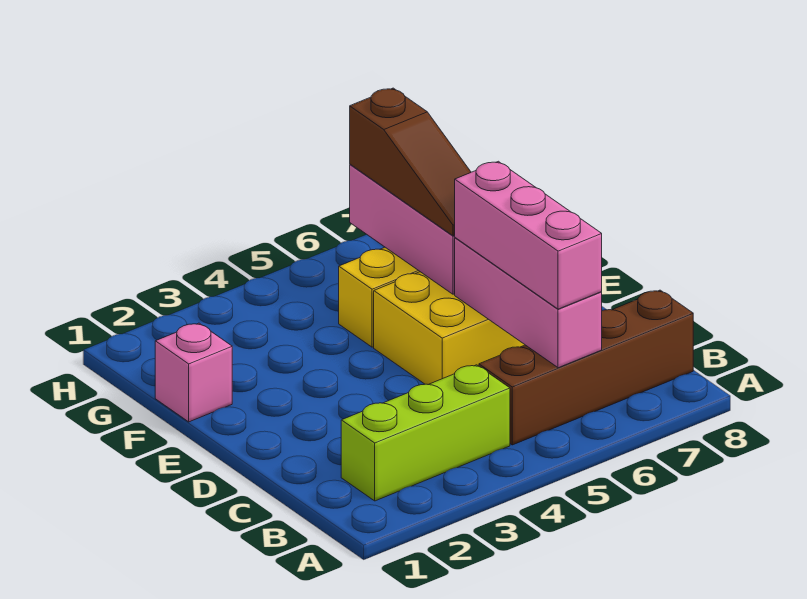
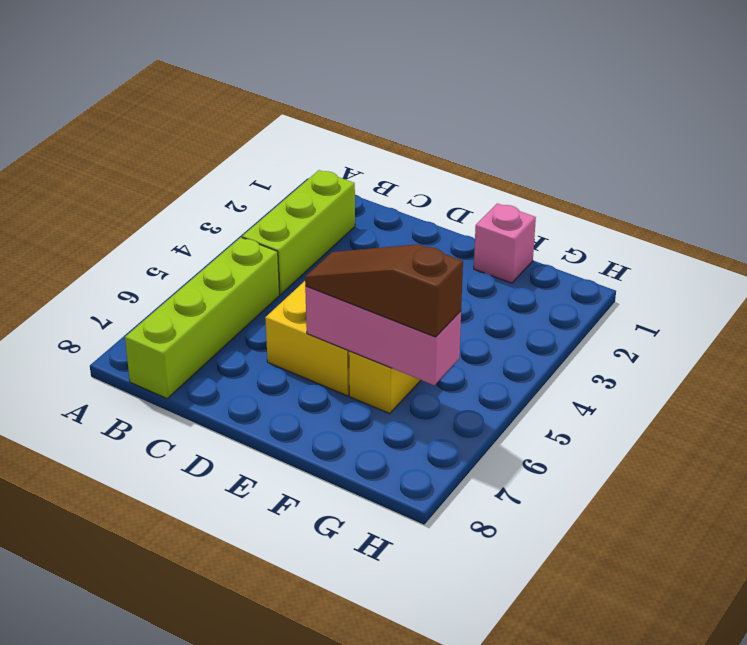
brown brick B5:B8 level 1 -> lime brick B5:B8 level 1
pink brick B6:D6 level 2 -> none
pink brick B6:D6 level 3 -> none

